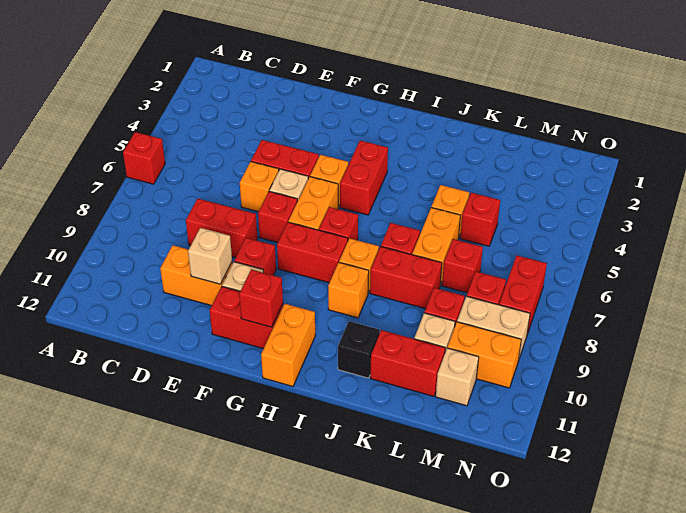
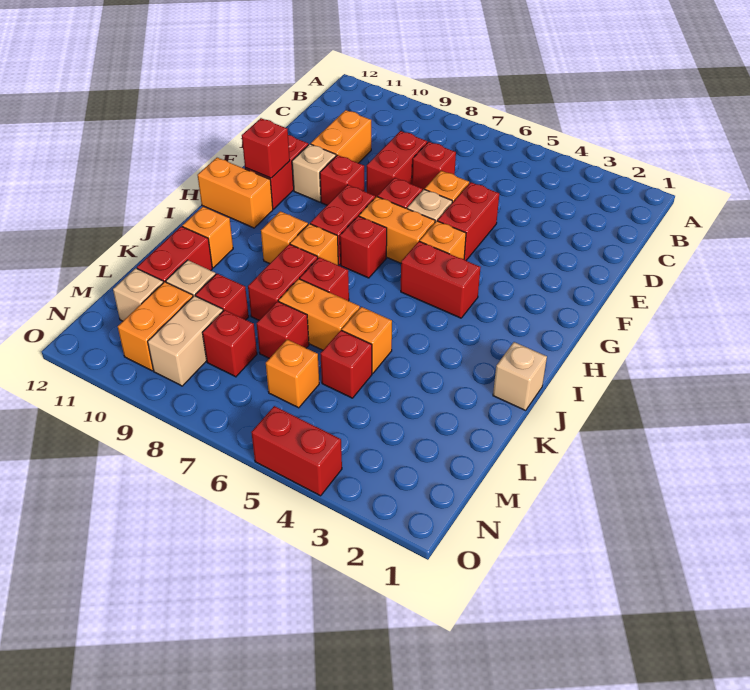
red brick A6 level 1 -> red brick D7 level 1
tan brick E10 level 2 -> tan brick J1 level 1
black brick J11 level 1 -> orange brick J11 level 1
none -> orange brick M6 level 1
red brick N7:N8 level 1 -> red brick O4:O5 level 1

